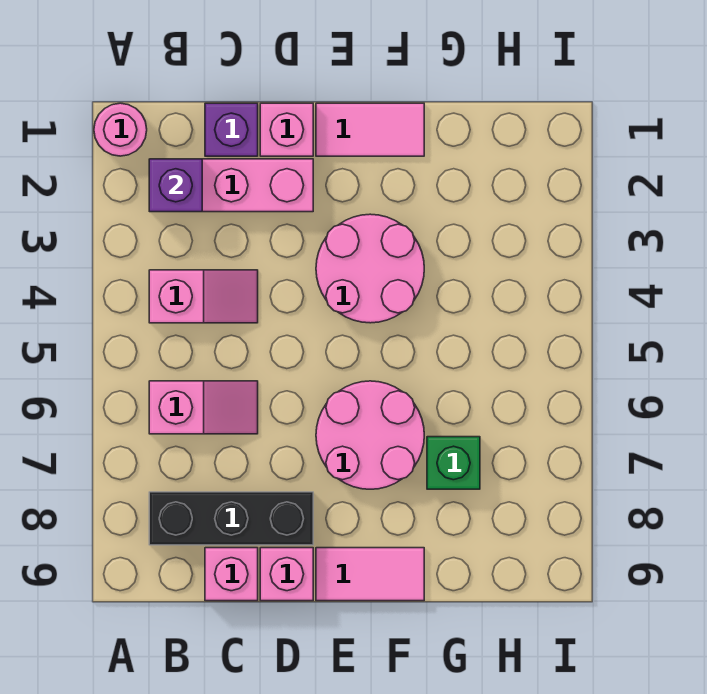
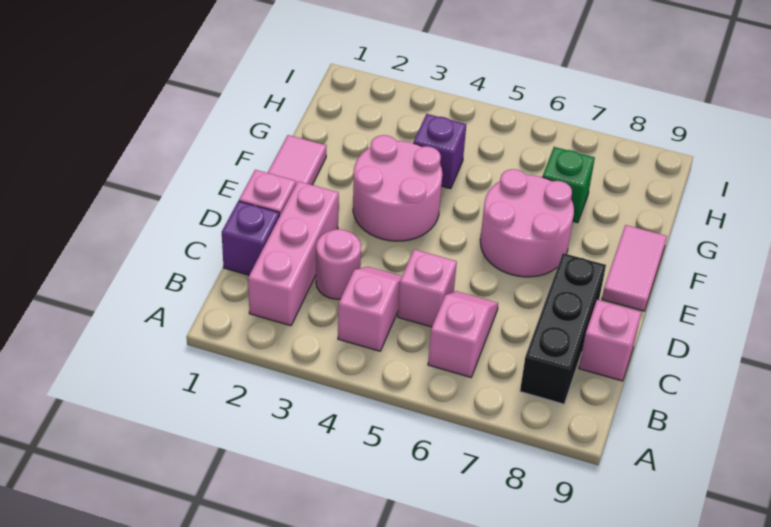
pink round brick A1 level 1 -> pink round brick C3 level 1
purple brick B2 level 2 -> purple brick G4 level 1
pink brick D9 level 1 -> pink brick C5 level 1

